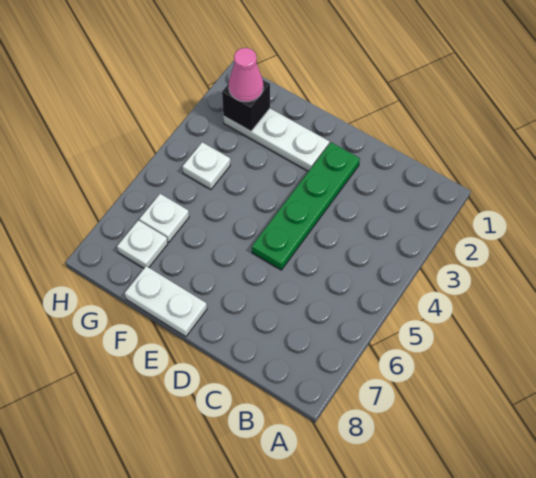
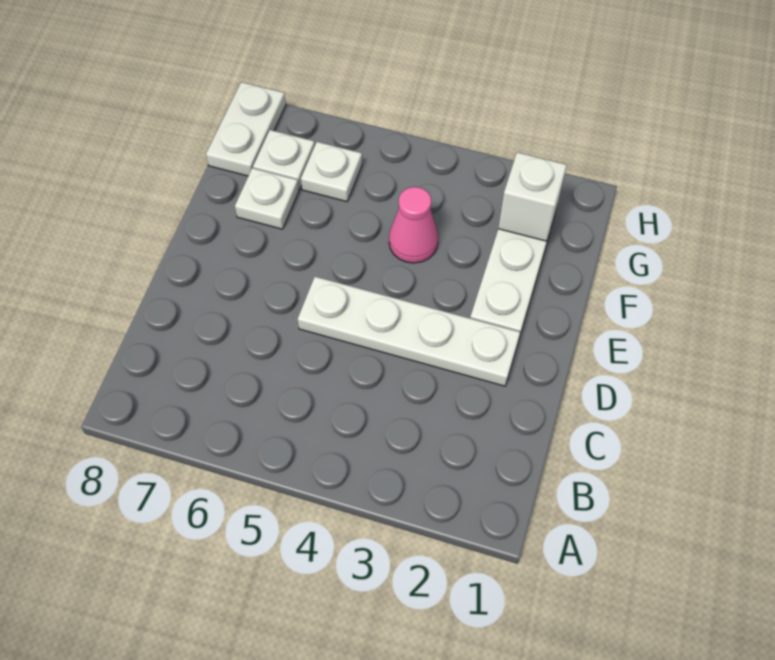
green plate D2:D5 level 1 -> white plate D2:D5 level 1
white plate E8:F8 level 1 -> white plate G8:H8 level 1
black brick G2 level 2 -> white brick G2 level 2
pink cone G2 level 3 -> pink cone F4 level 1
white plate G4 level 1 -> white plate F7 level 1

